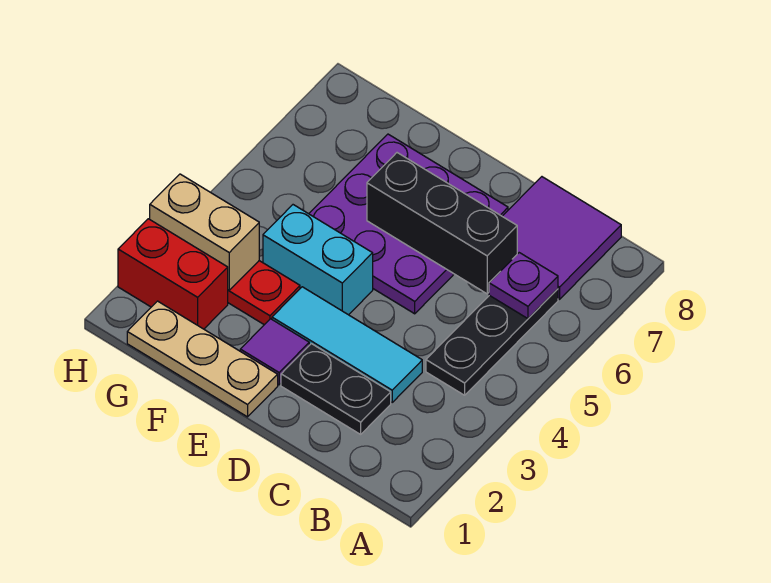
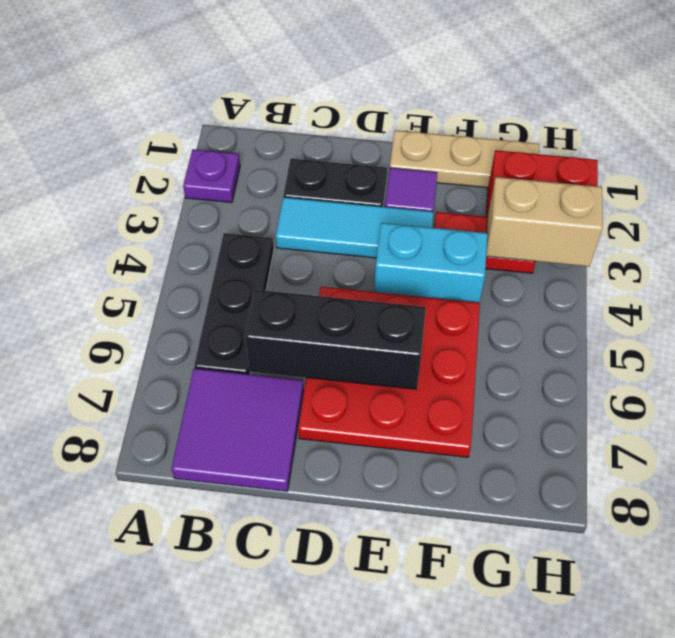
purple plate B6 level 2 -> purple plate A2 level 1
purple plate D5:F7 level 1 -> red plate D5:F7 level 1

